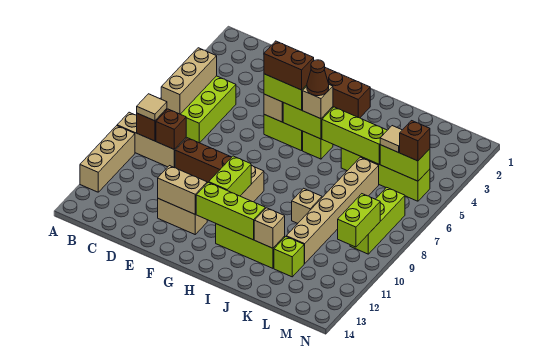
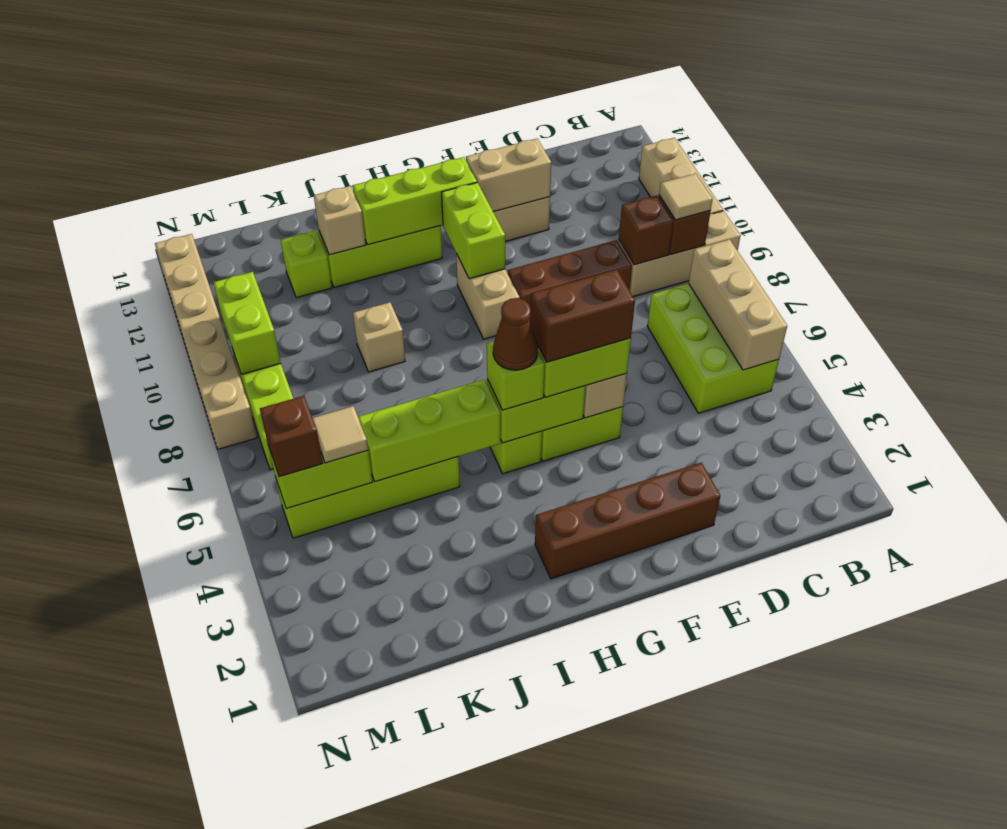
tan brick H5 level 3 -> lime brick H5 level 3
tan brick K6:K11 level 1 -> tan brick N8:N13 level 1

